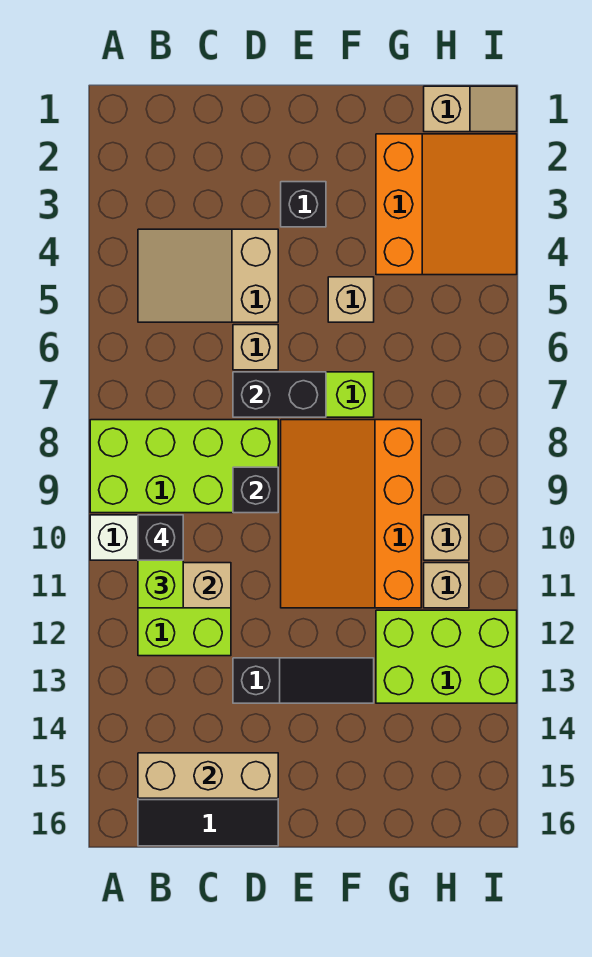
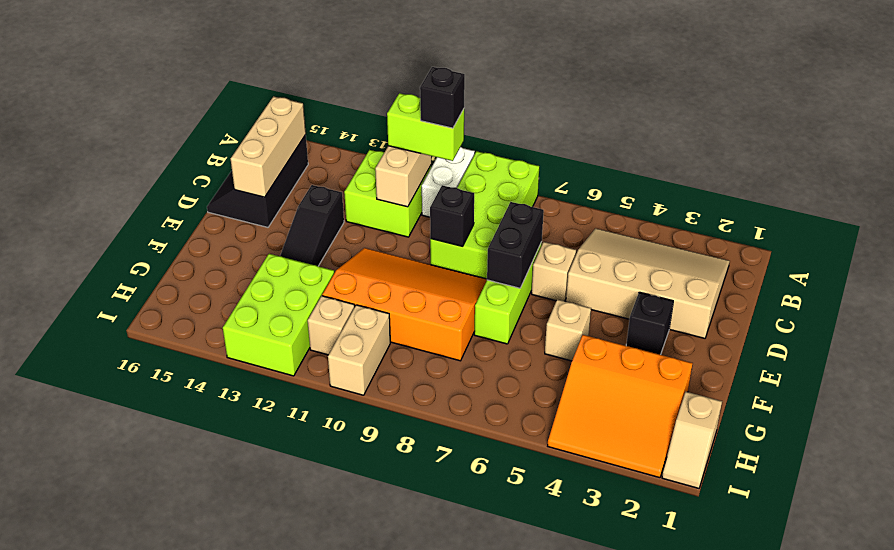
tan slope B4:D5 level 1 top D -> tan slope B2:D5 level 1 top D
tan brick H10 level 1 -> tan brick H10:I10 level 1

